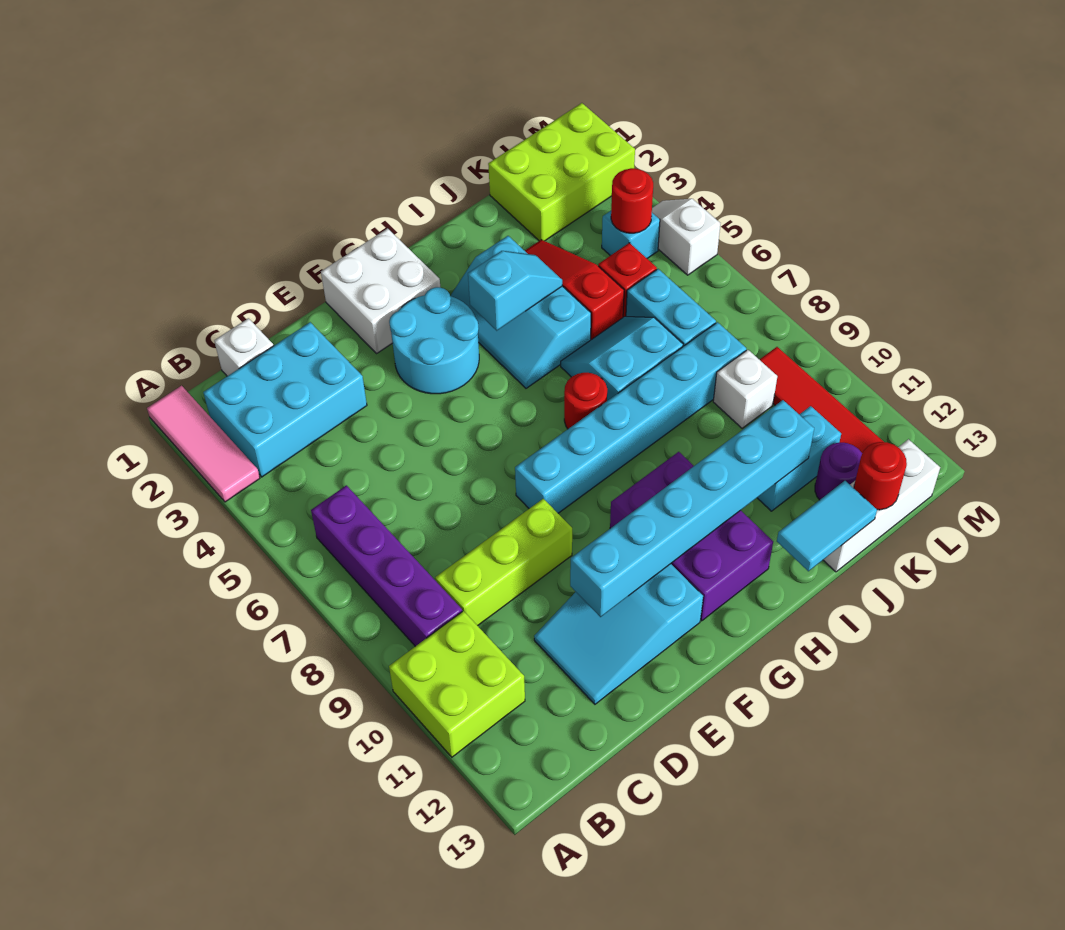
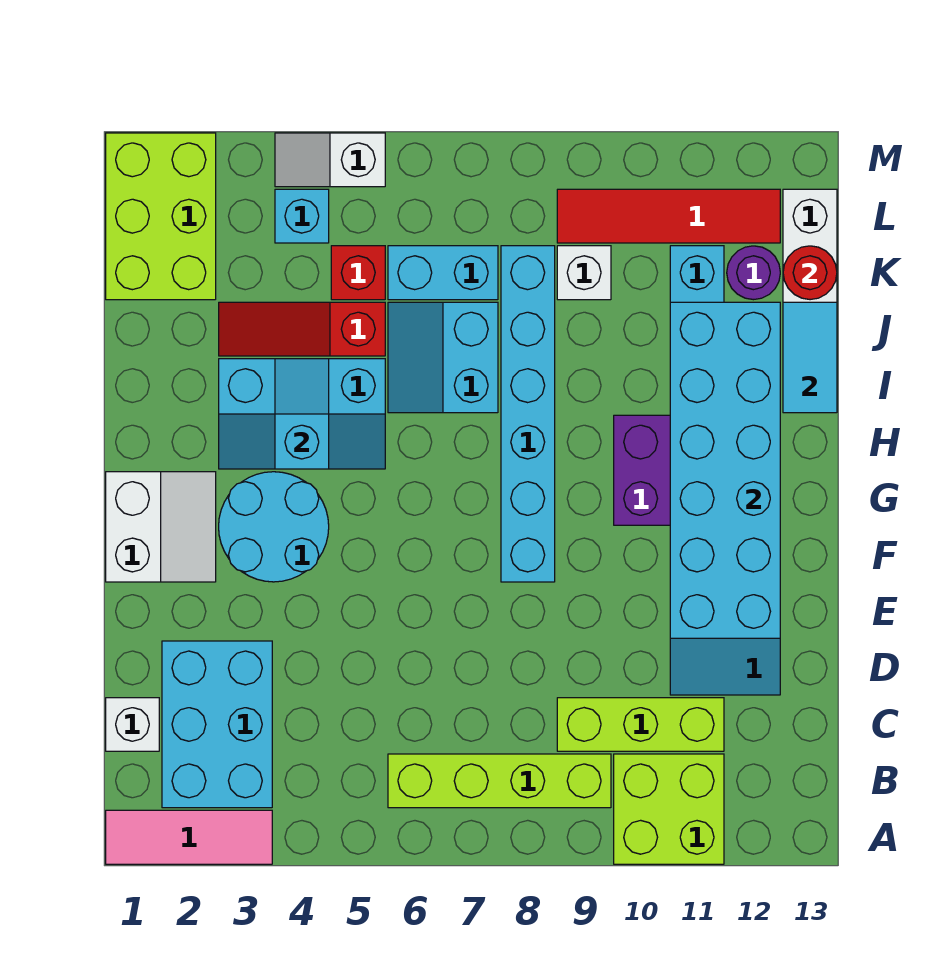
purple brick B6:B9 level 1 -> lime brick B6:B9 level 1
lime brick C9:E9 level 1 -> lime brick C9:C11 level 1
cyan brick E11:J11 level 2 -> cyan brick E11:J12 level 2
white brick F1:G2 level 1 -> white slope F1:G2 level 1 top 1
red round brick H7 level 1 -> none
red round brick L4 level 2 -> none

